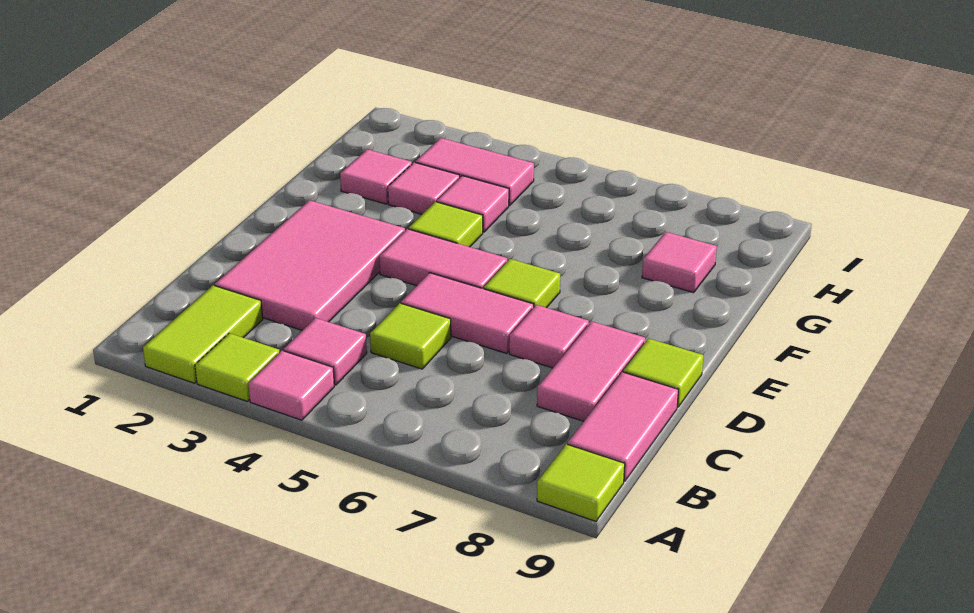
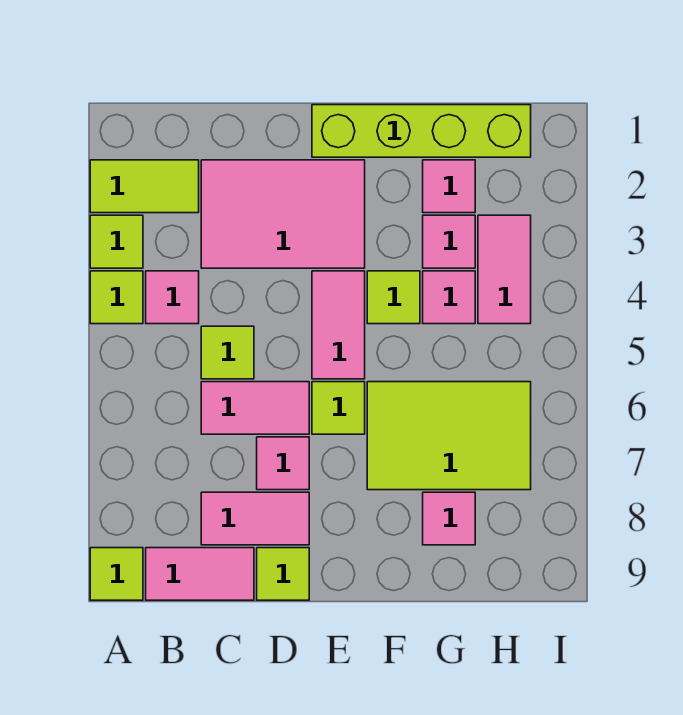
pink tile A4 level 1 -> lime tile A4 level 1
pink tile D5:D6 level 1 -> pink tile C6:D6 level 1
none -> lime brick E1:H1 level 1
none -> lime tile F6:H7 level 1

